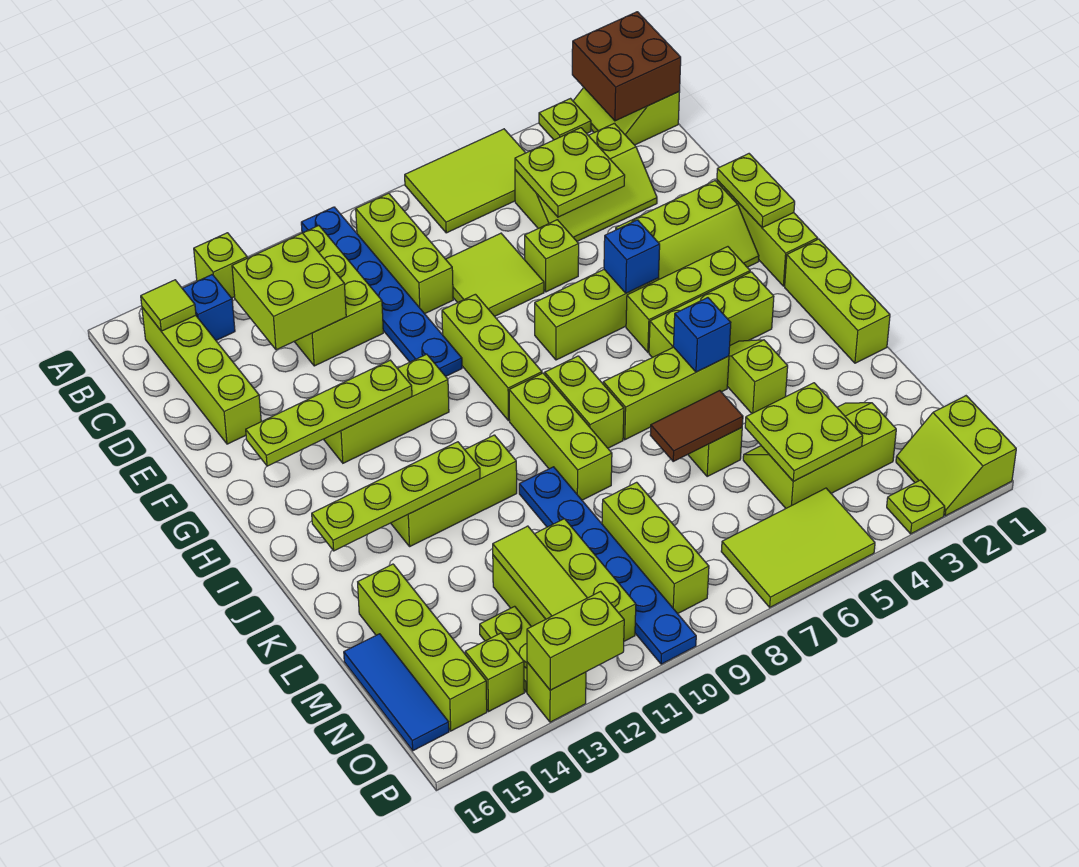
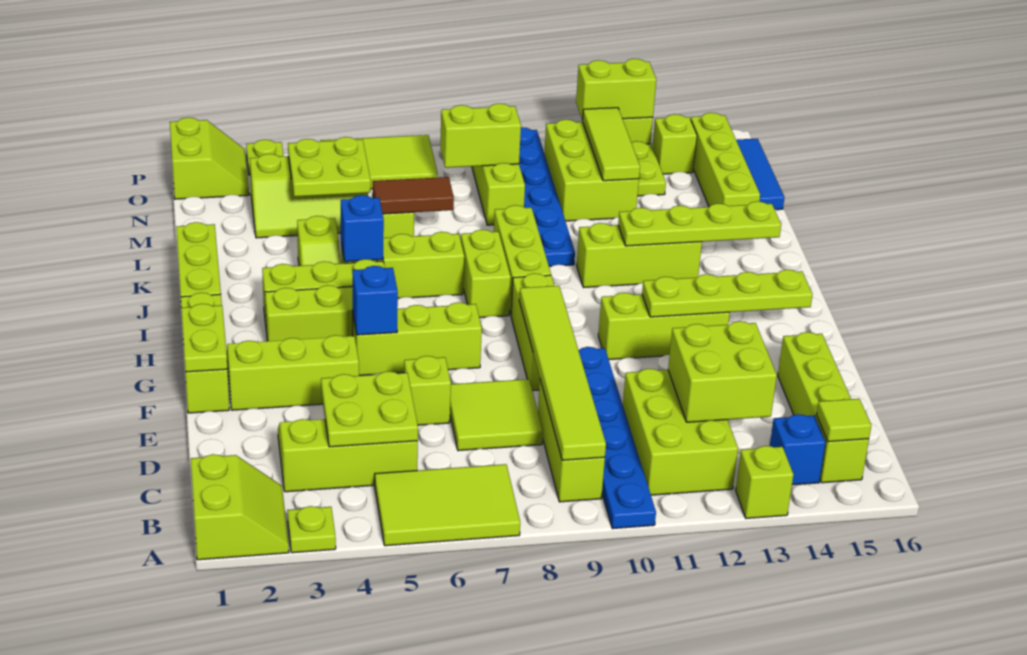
brown brick A1:B2 level 2 -> none
none -> lime tile B9:G9 level 2
none -> lime brick N8:N9 level 2

